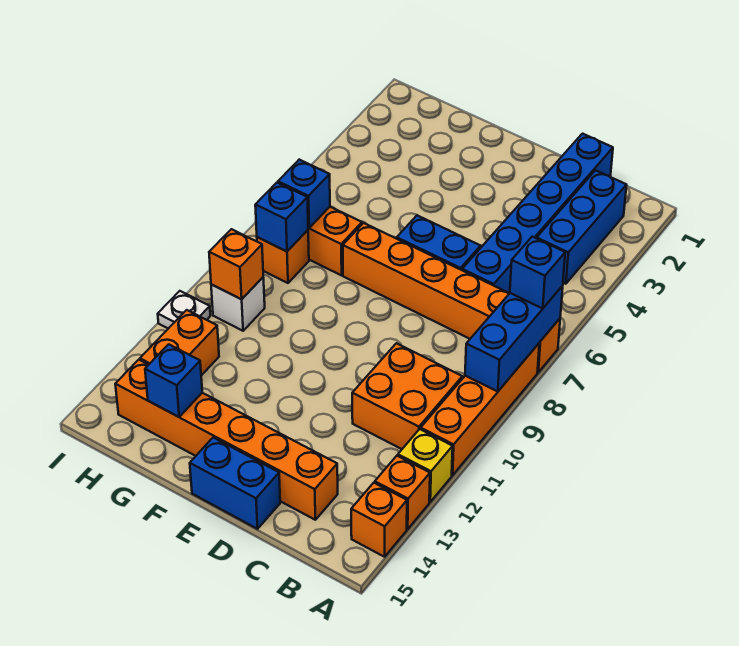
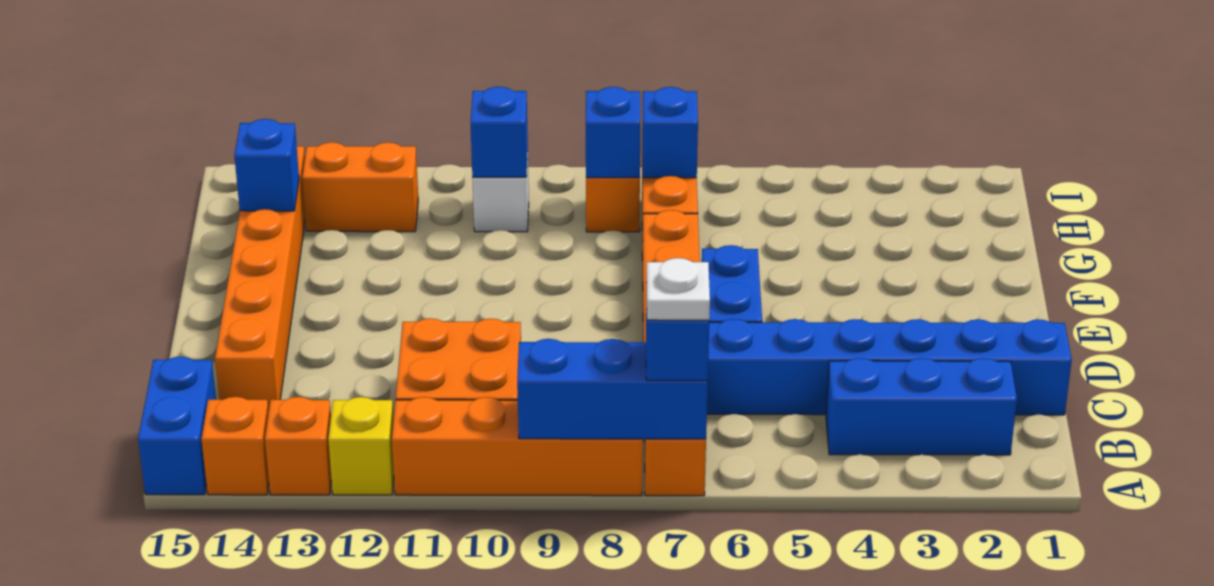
blue brick D15:E15 level 1 -> blue brick A15:B15 level 1
orange brick H10 level 2 -> blue brick H10 level 2
white plate I11 level 1 -> white plate A7 level 4

